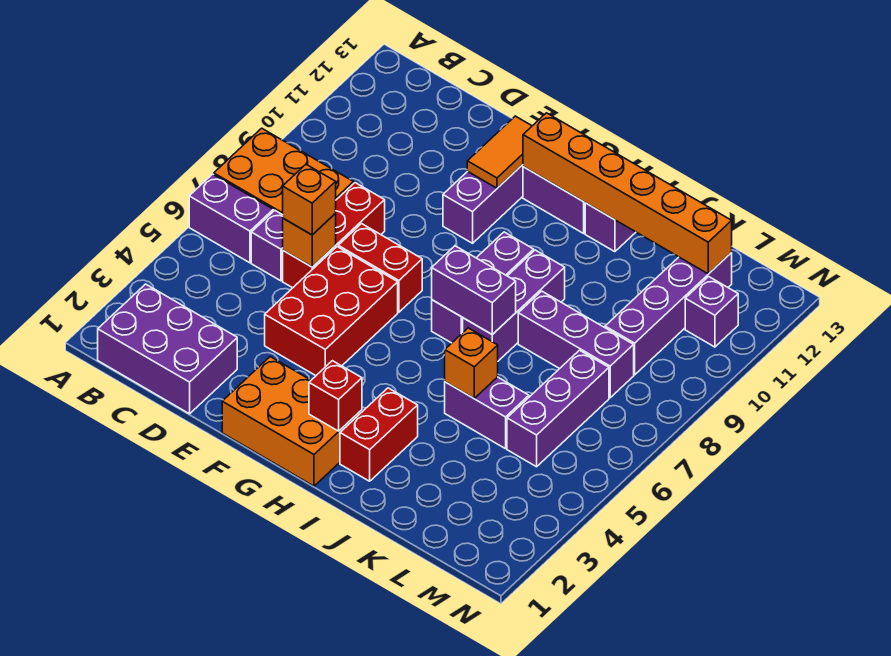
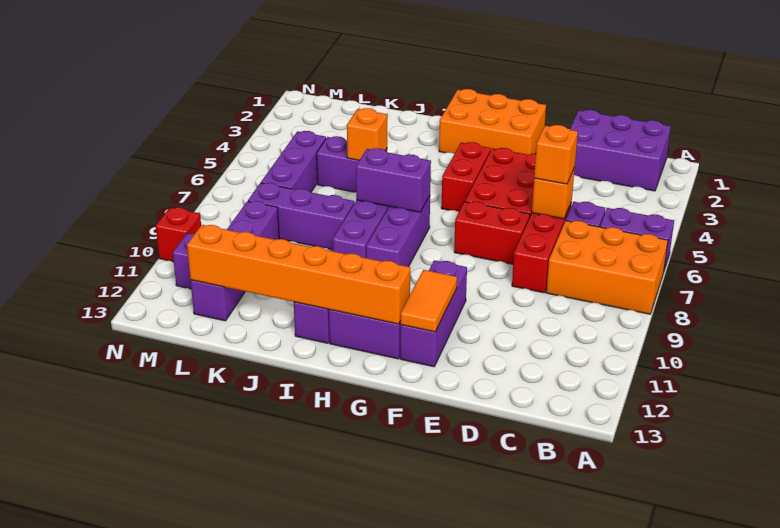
red brick H2 level 2 -> red brick N10 level 1
red brick I2:I3 level 1 -> red brick G4:G5 level 1

